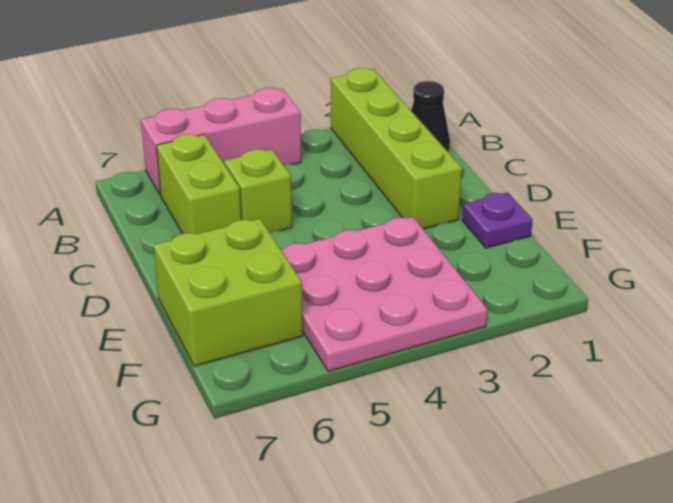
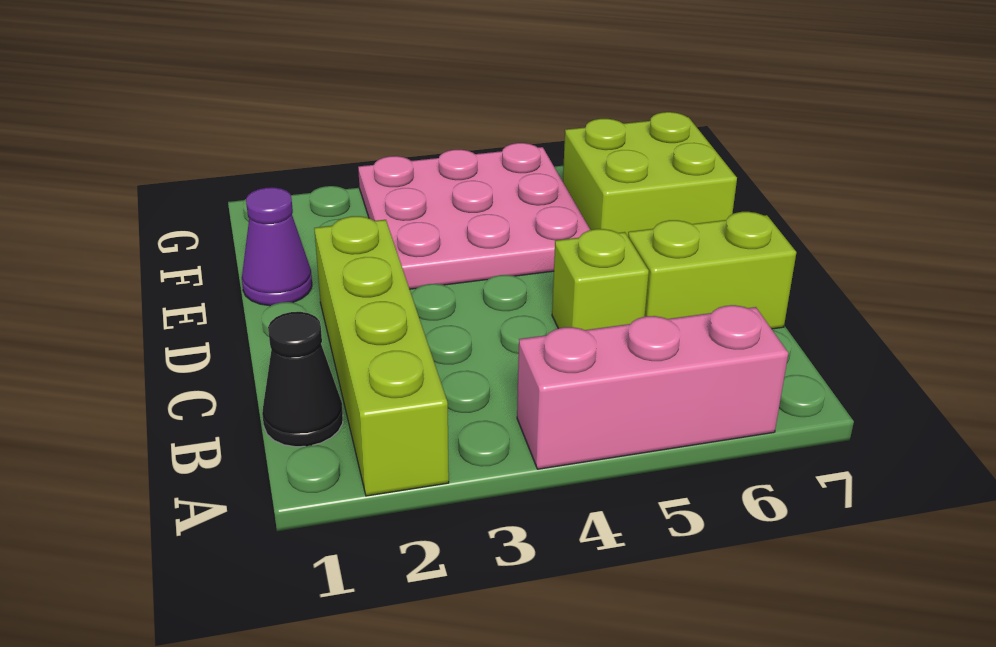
lime brick B6:C6 level 1 -> lime brick C6:C7 level 1
purple plate E1 level 1 -> purple cone E1 level 1

